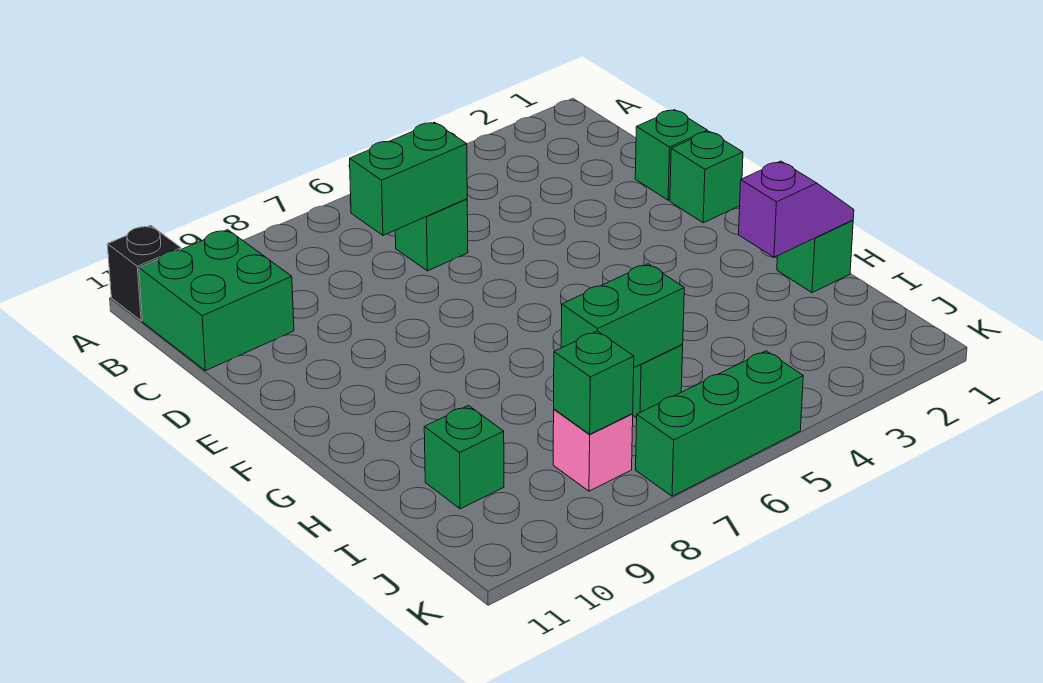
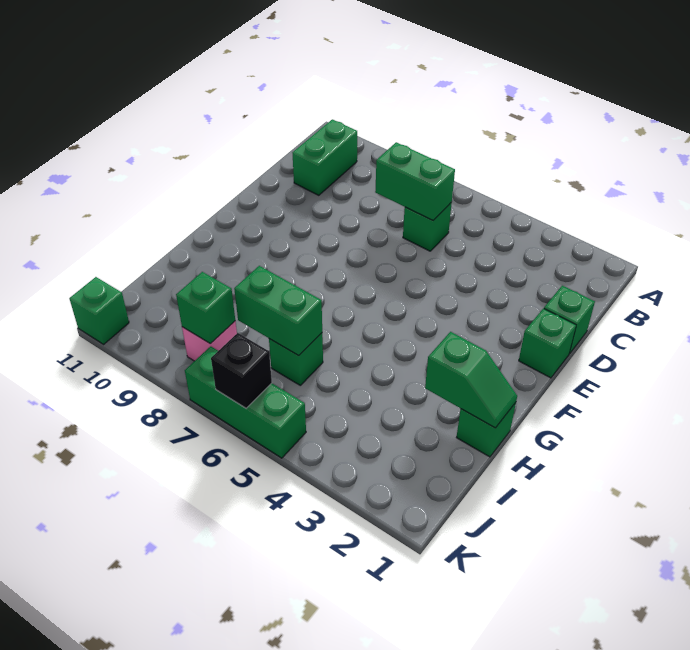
black brick A11 level 1 -> black brick K6 level 2
green brick B10:C11 level 1 -> green brick B10:C10 level 1
purple slope H1:H2 level 2 top 2 -> green slope H1:H2 level 2 top 2
green brick I10 level 1 -> green brick K11 level 1

